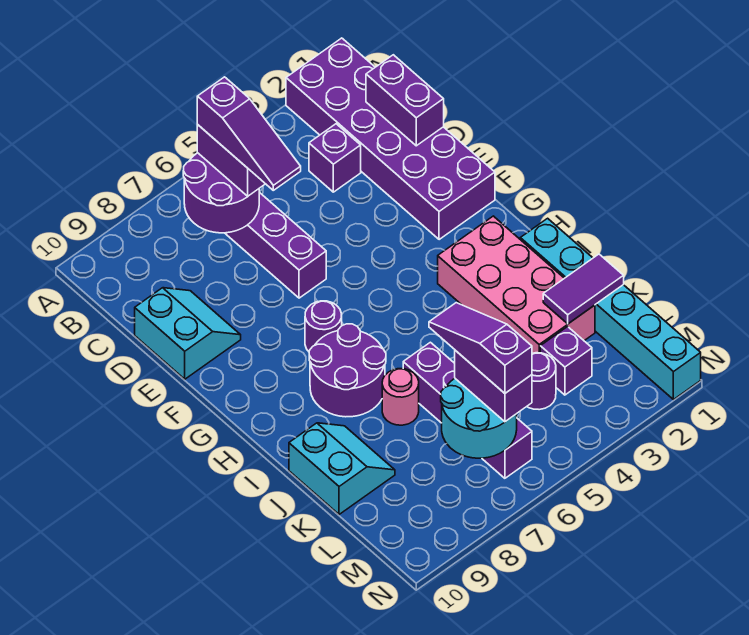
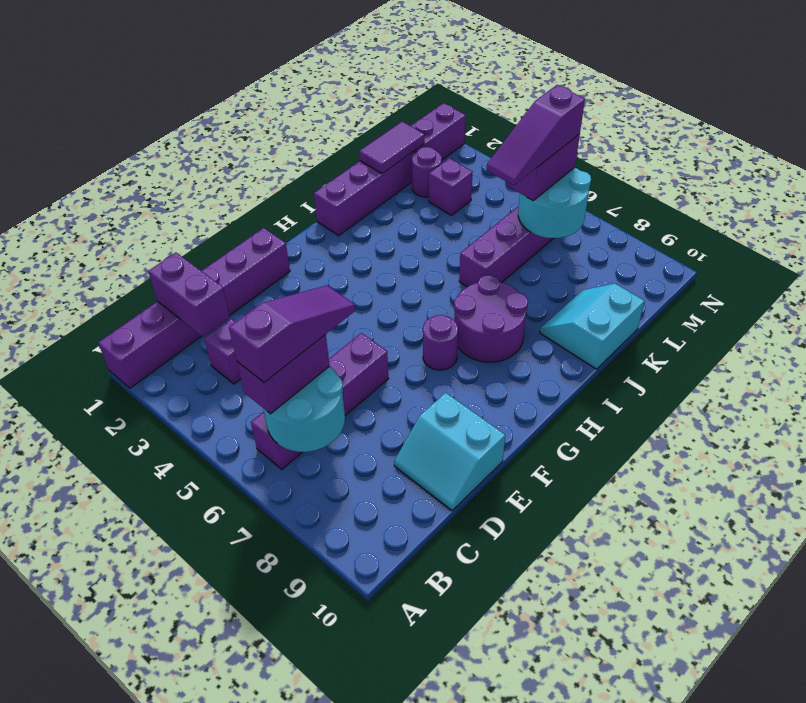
purple brick A1:F2 level 1 -> purple brick A1:F1 level 1
purple round brick B6:C7 level 2 -> cyan round brick B6:C7 level 2
purple brick C1:D1 level 2 -> purple brick C1:C2 level 2
cyan slope D9:E10 level 1 top 10 -> cyan slope D9:E10 level 1 top E
pink brick H2:K3 level 1 -> none
cyan brick I1:N1 level 1 -> purple brick I1:N1 level 1
pink round brick J7 level 1 -> none
purple tile K1:K2 level 2 -> purple tile K1:L1 level 2
purple round brick L4 level 1 -> purple round brick L2 level 1

